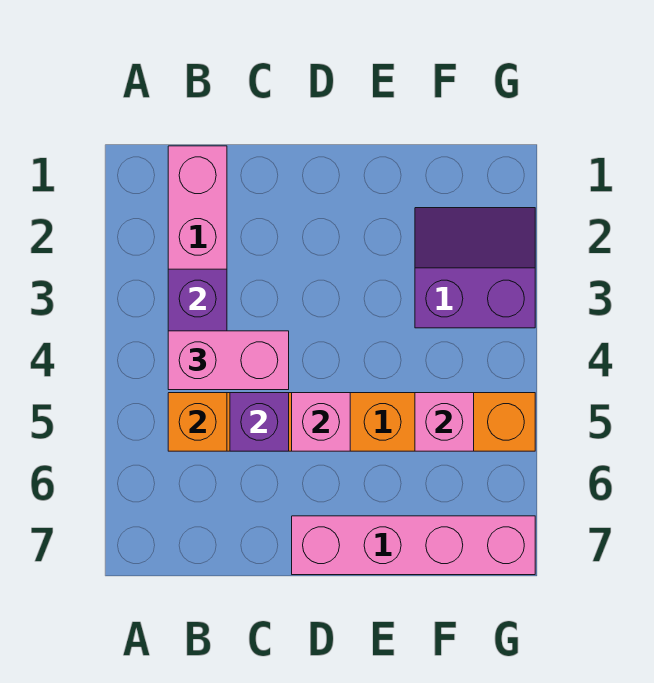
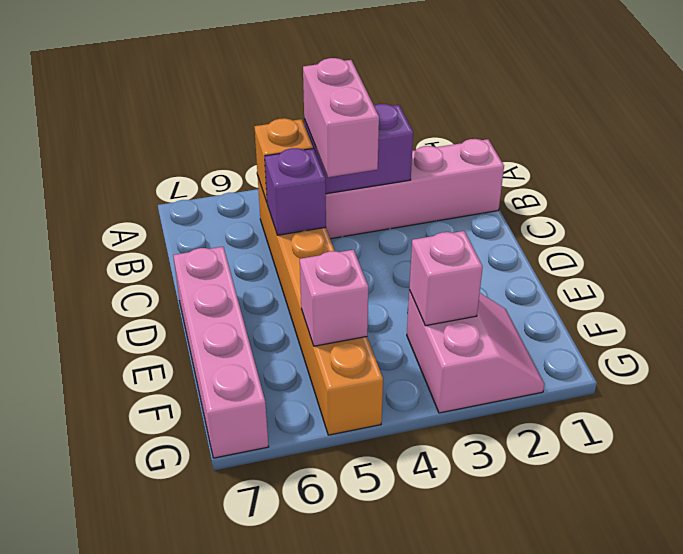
pink brick D5 level 2 -> pink brick F3 level 2
purple slope F2:G3 level 1 top 3 -> pink slope F2:G3 level 1 top 3

